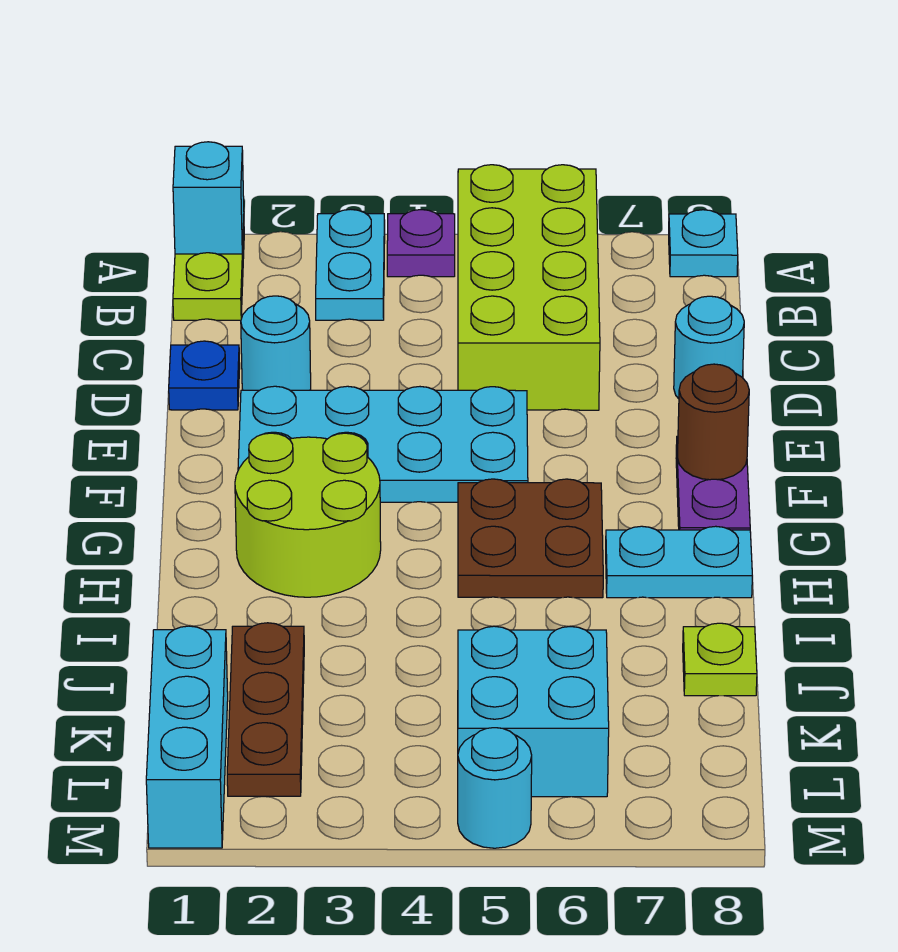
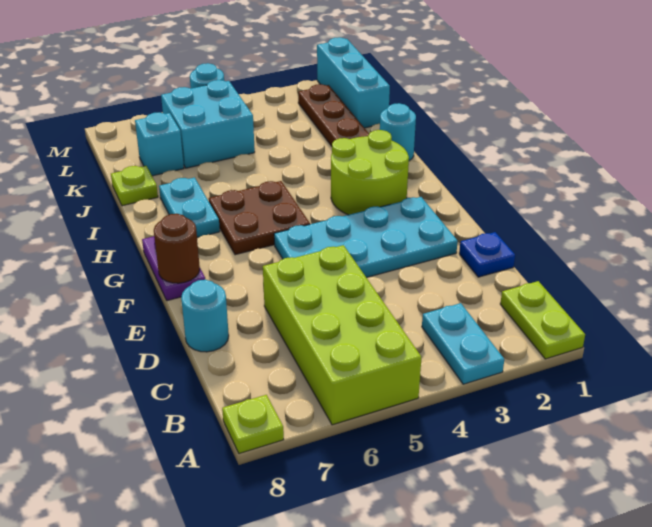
cyan brick A1 level 2 -> cyan brick K7 level 1
purple plate A4 level 1 -> none
cyan plate A8 level 1 -> lime plate A8 level 1
cyan round brick D2 level 1 -> cyan round brick I1 level 1
cyan plate H7:H8 level 1 -> cyan plate H7:I7 level 1

